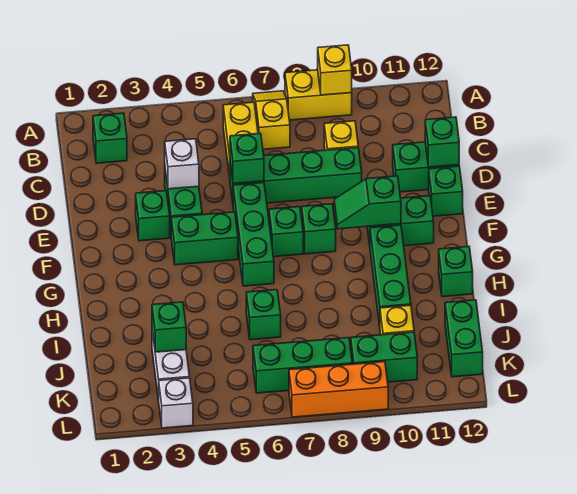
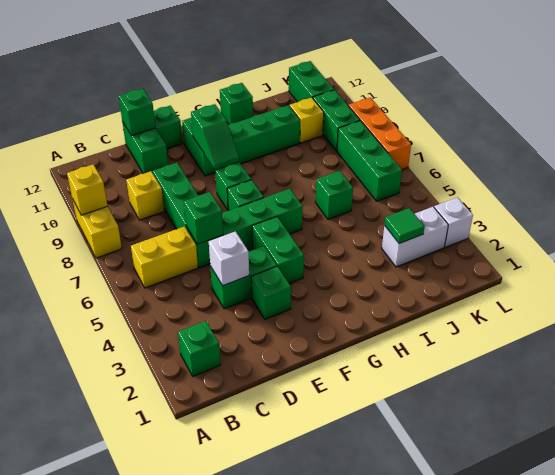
yellow slope A7:B7 level 1 top B -> none
green brick J3 level 2 -> green tile J3 level 2
green brick J12:K12 level 1 -> green brick K11:K12 level 1

